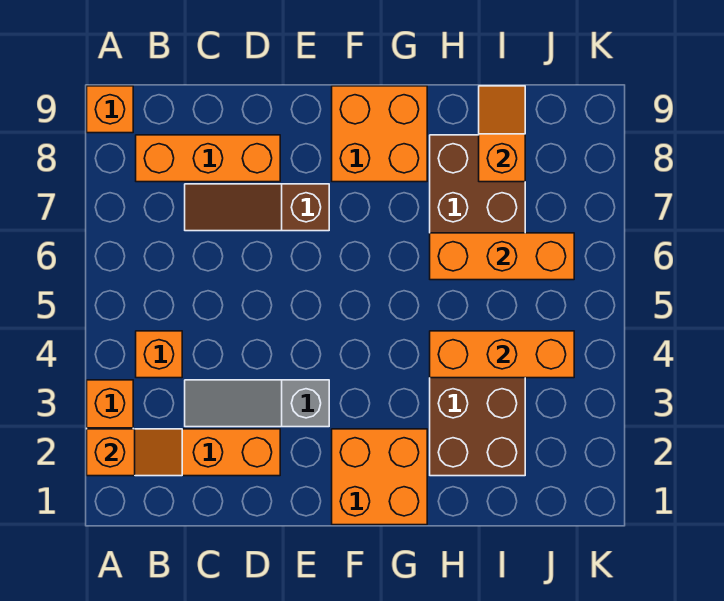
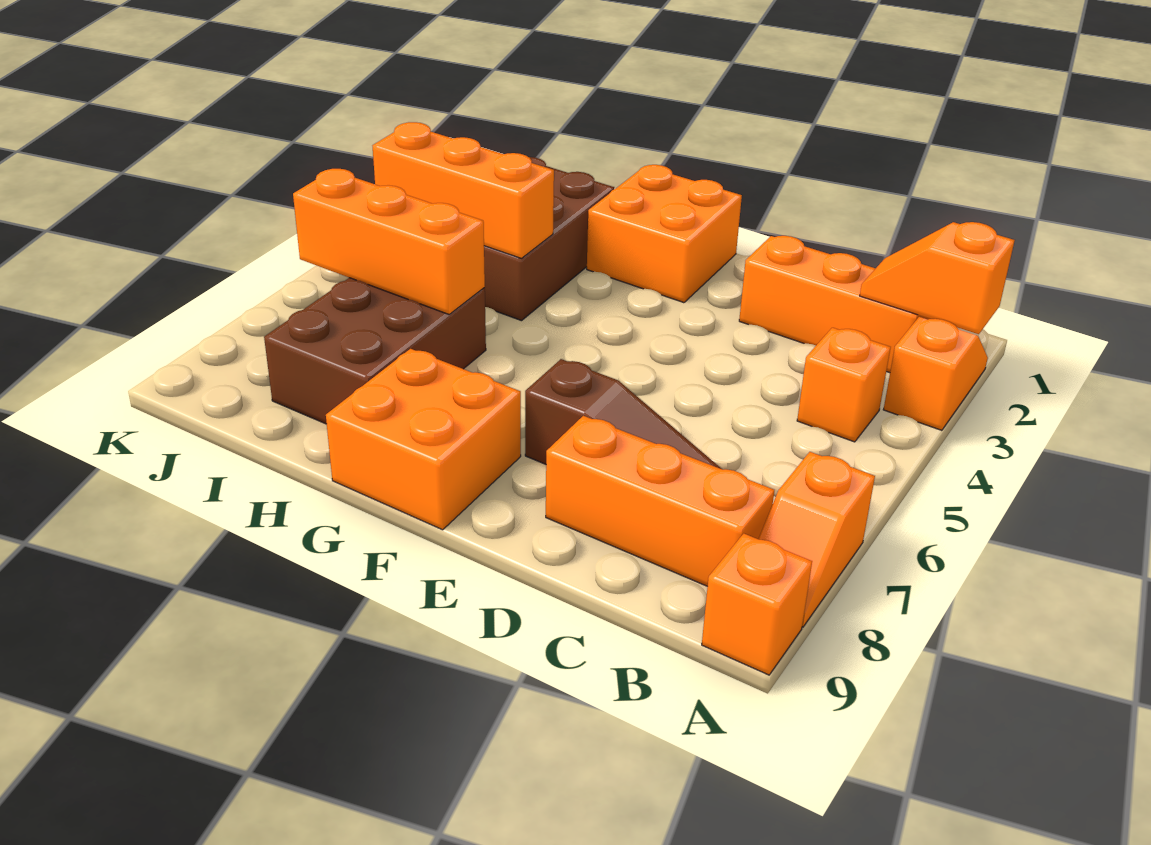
grey slope C3:E3 level 1 top E -> none
orange slope I8:I9 level 2 top 8 -> orange slope A7:A8 level 1 top 7

